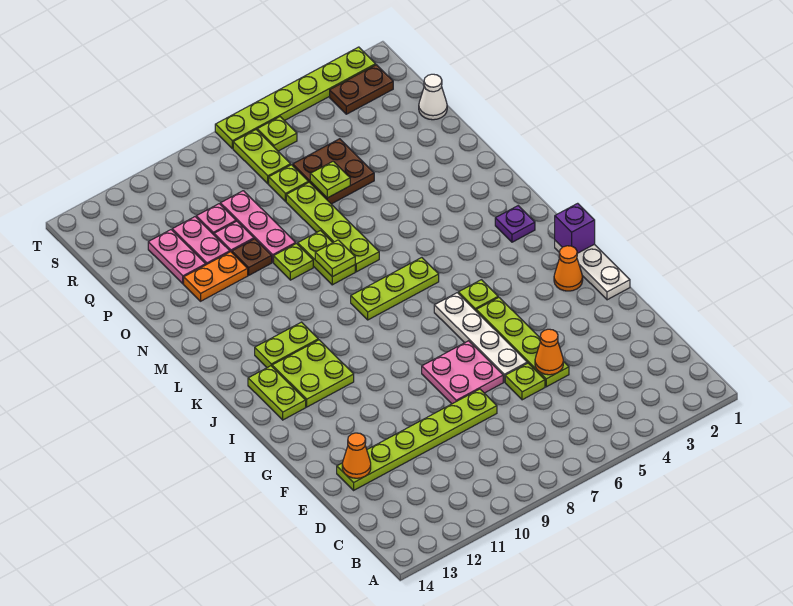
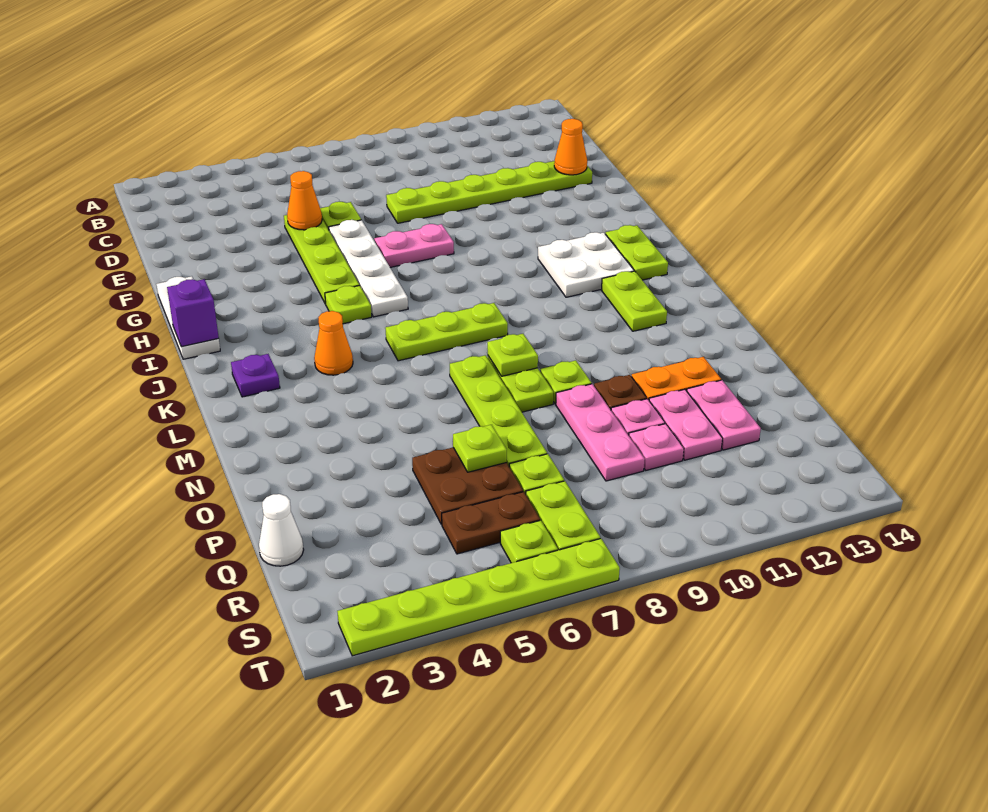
pink plate F7:G8 level 1 -> pink plate G7:G8 level 1
orange cone H2 level 1 -> orange cone K4 level 1
lime plate I11:J12 level 1 -> white plate I11:J12 level 1
lime plate K11:K12 level 1 -> lime plate K12:L12 level 1
brown plate S2:S3 level 1 -> brown plate R5:R6 level 1

